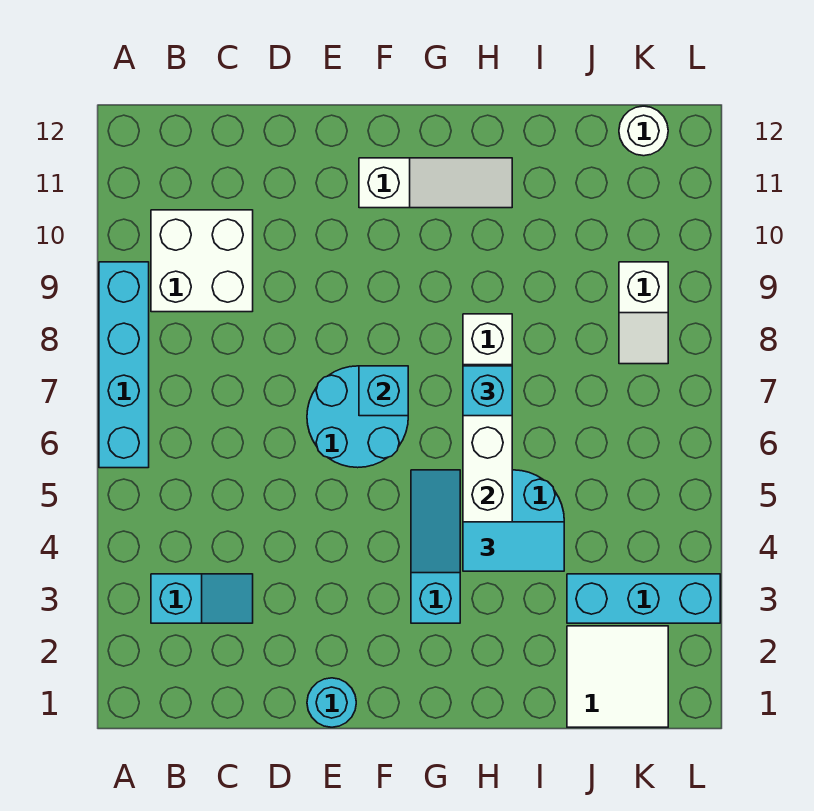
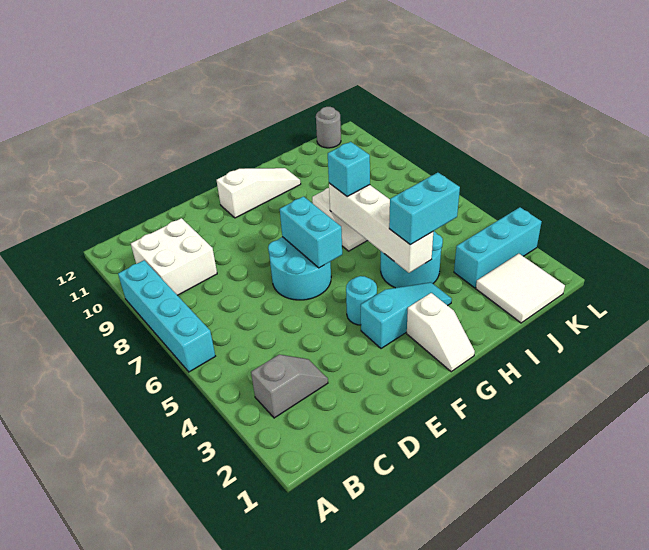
cyan slope B3:C3 level 1 top B -> grey slope B3:C3 level 1 top B
cyan round brick E1 level 1 -> cyan round brick F4 level 1
cyan brick F7 level 2 -> cyan brick F6:F7 level 2
cyan slope G3:G5 level 1 top 3 -> cyan slope F3:H3 level 1 top F
cyan tile H4:I4 level 3 -> cyan brick H4:I4 level 3
white slope K8:K9 level 1 top 9 -> white slope G1:G2 level 1 top 2
white round brick K12 level 1 -> grey round brick K12 level 1

